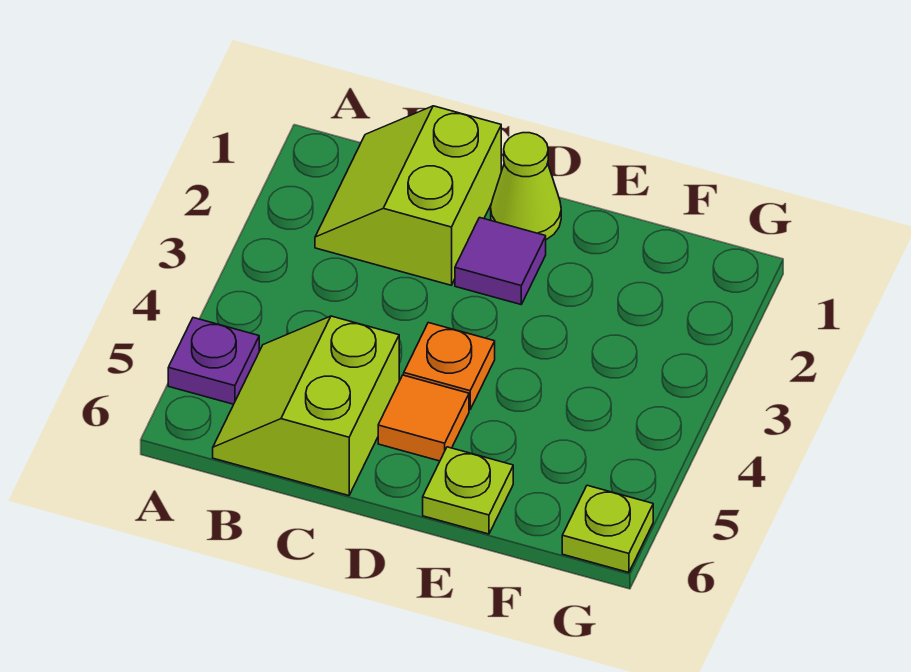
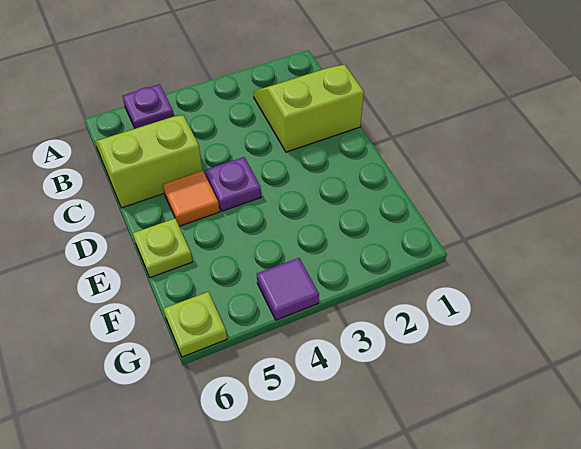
lime cone D1 level 1 -> none
purple tile D2 level 1 -> purple tile G4 level 1
orange plate D4 level 1 -> purple plate D4 level 1

